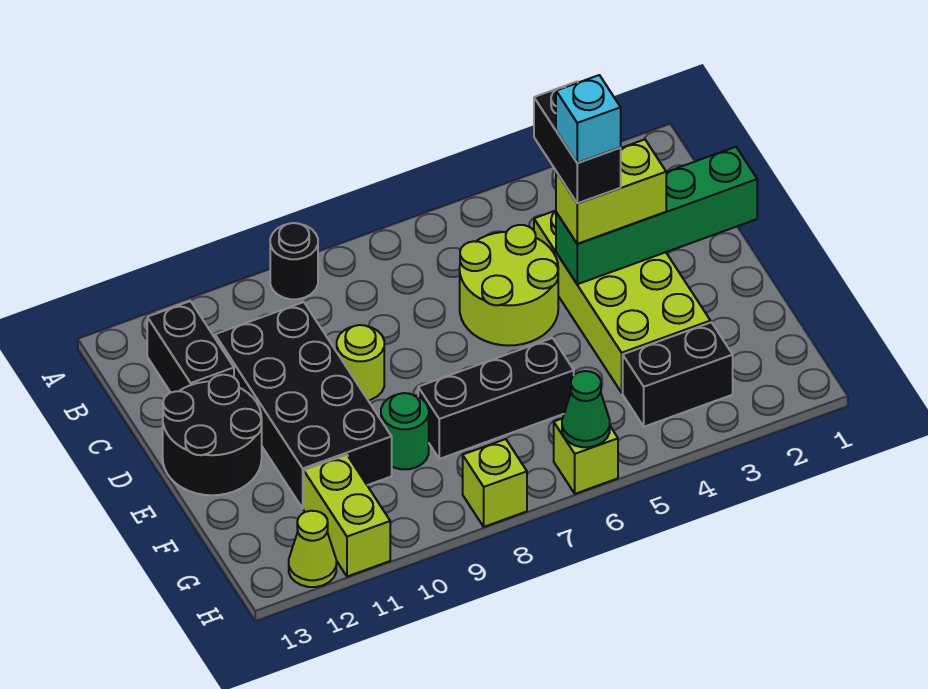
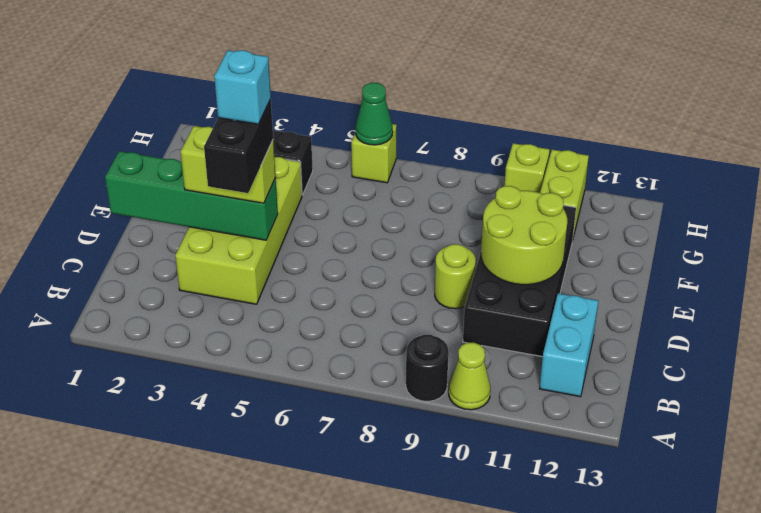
black brick B12:C12 level 1 -> cyan brick B12:C12 level 1
lime round brick C5:D6 level 1 -> lime round brick D10:E11 level 2
black round brick D12:E13 level 1 -> none
black brick F6:F8 level 1 -> none
green round brick F9 level 1 -> none
lime brick H8 level 1 -> lime brick H10 level 1
lime cone H12 level 1 -> lime cone A10 level 1

